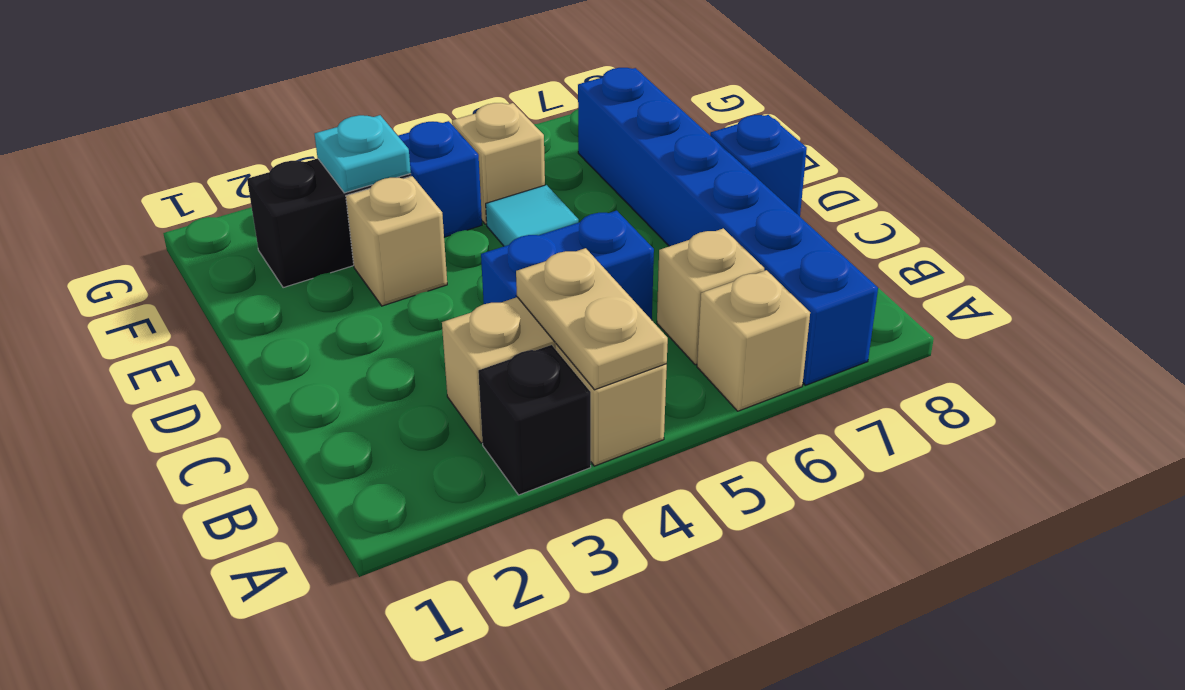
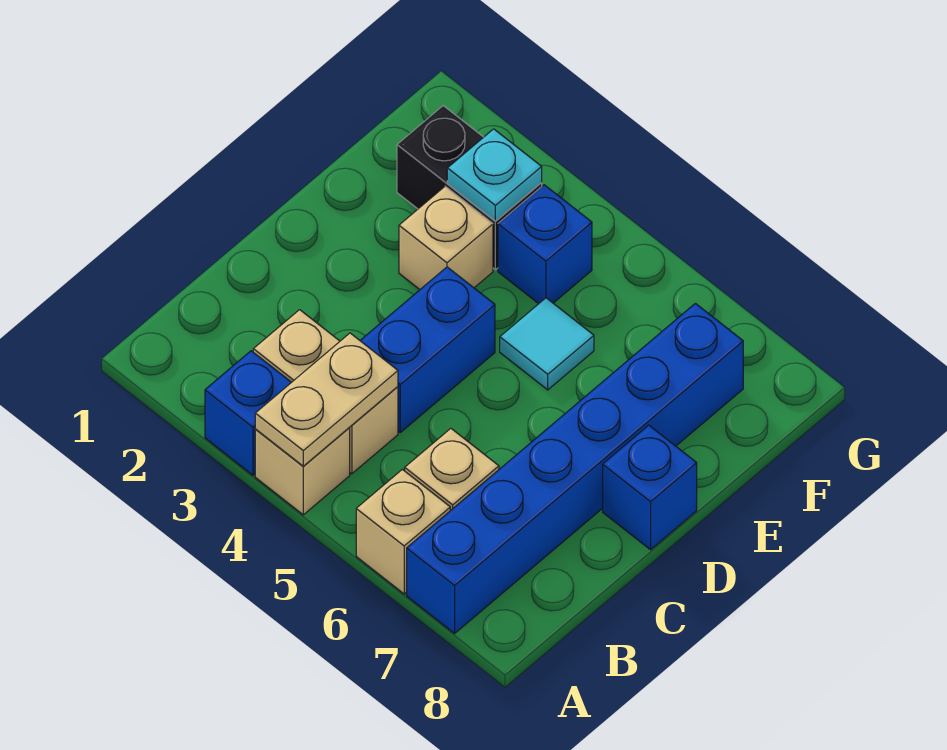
black brick A3 level 1 -> blue brick A3 level 1
blue brick C4:C5 level 1 -> blue brick C4:D4 level 1
tan brick F5 level 1 -> none

